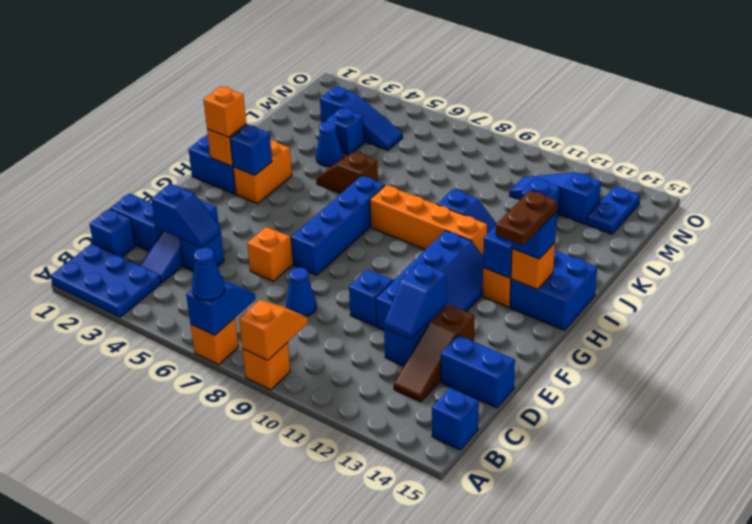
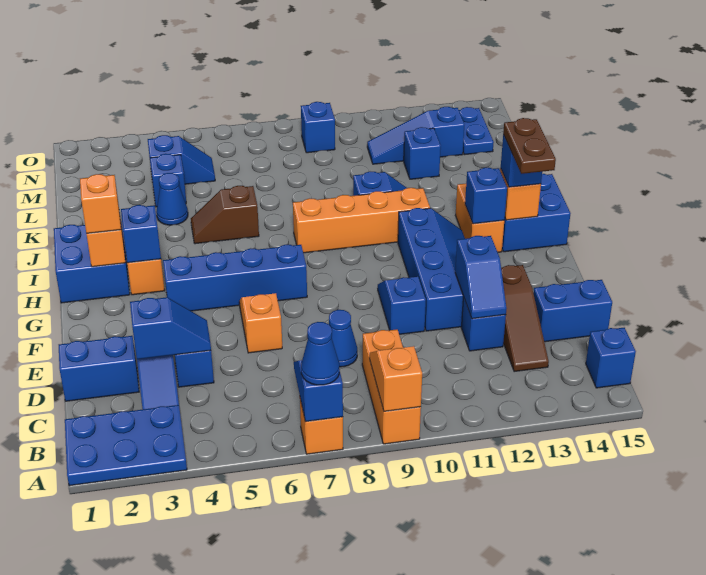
orange brick A9 level 1 -> orange brick A9:C9 level 1
blue brick C1 level 1 -> blue brick N9 level 1
blue brick F7:I7 level 1 -> blue brick G4:G7 level 1
blue slope M3:M5 level 1 top 3 -> blue slope M4:M5 level 1 top 4

